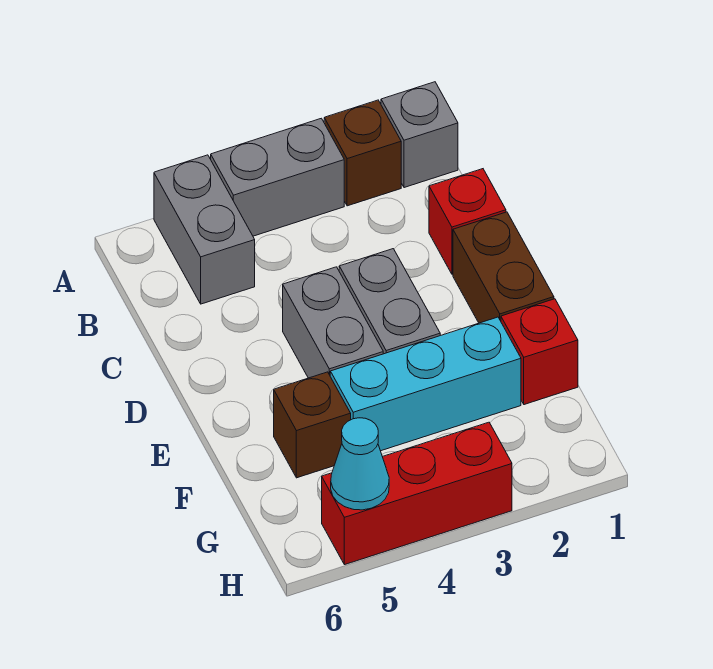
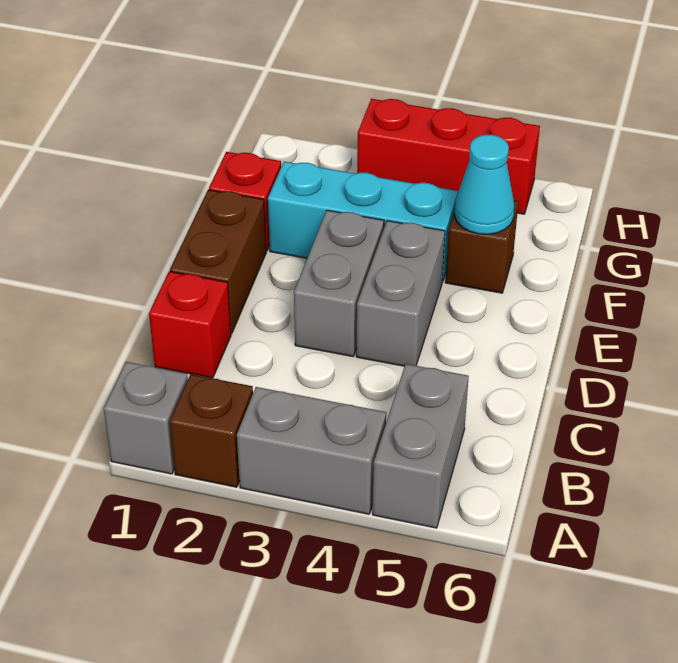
cyan cone H5 level 2 -> cyan cone F5 level 2

